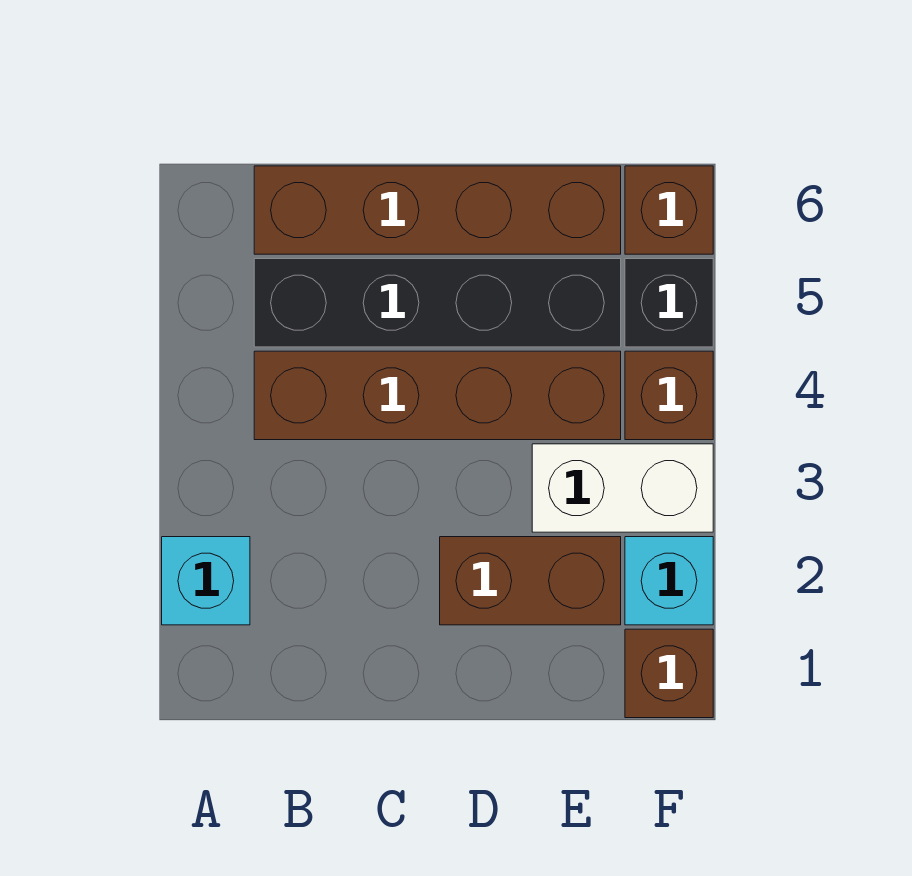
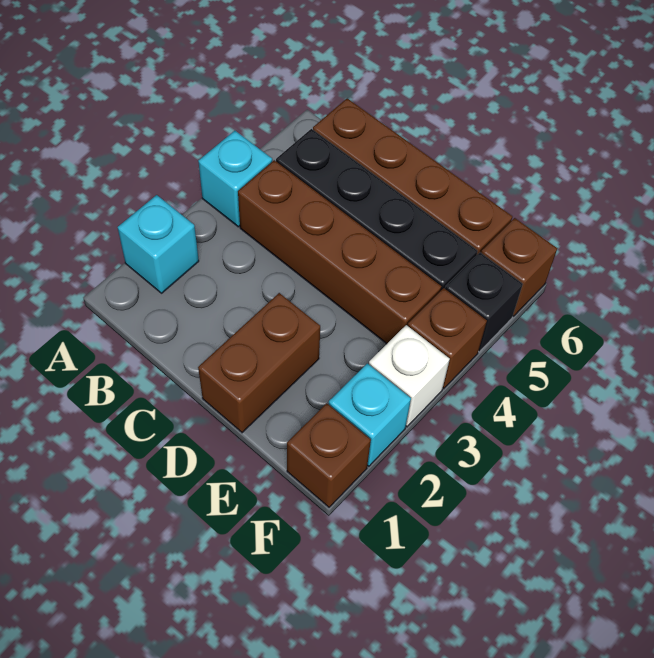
none -> cyan brick A4 level 1
brown brick D2:E2 level 1 -> brown brick D1:D2 level 1
white brick E3:F3 level 1 -> white brick F3 level 1

